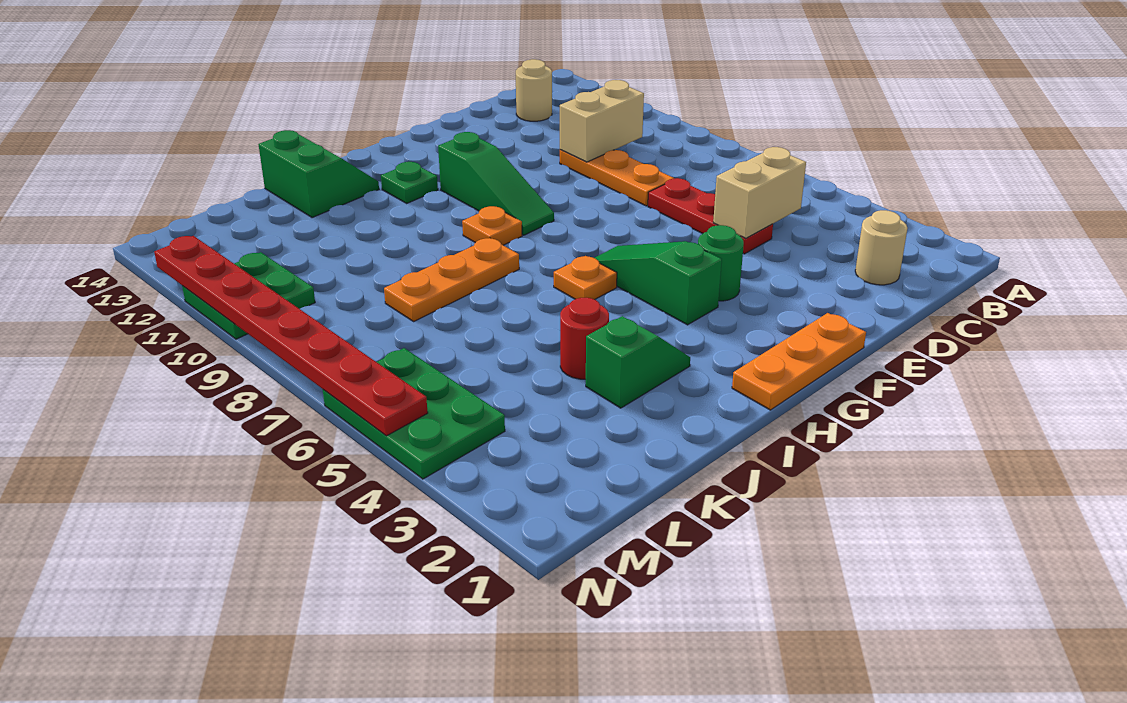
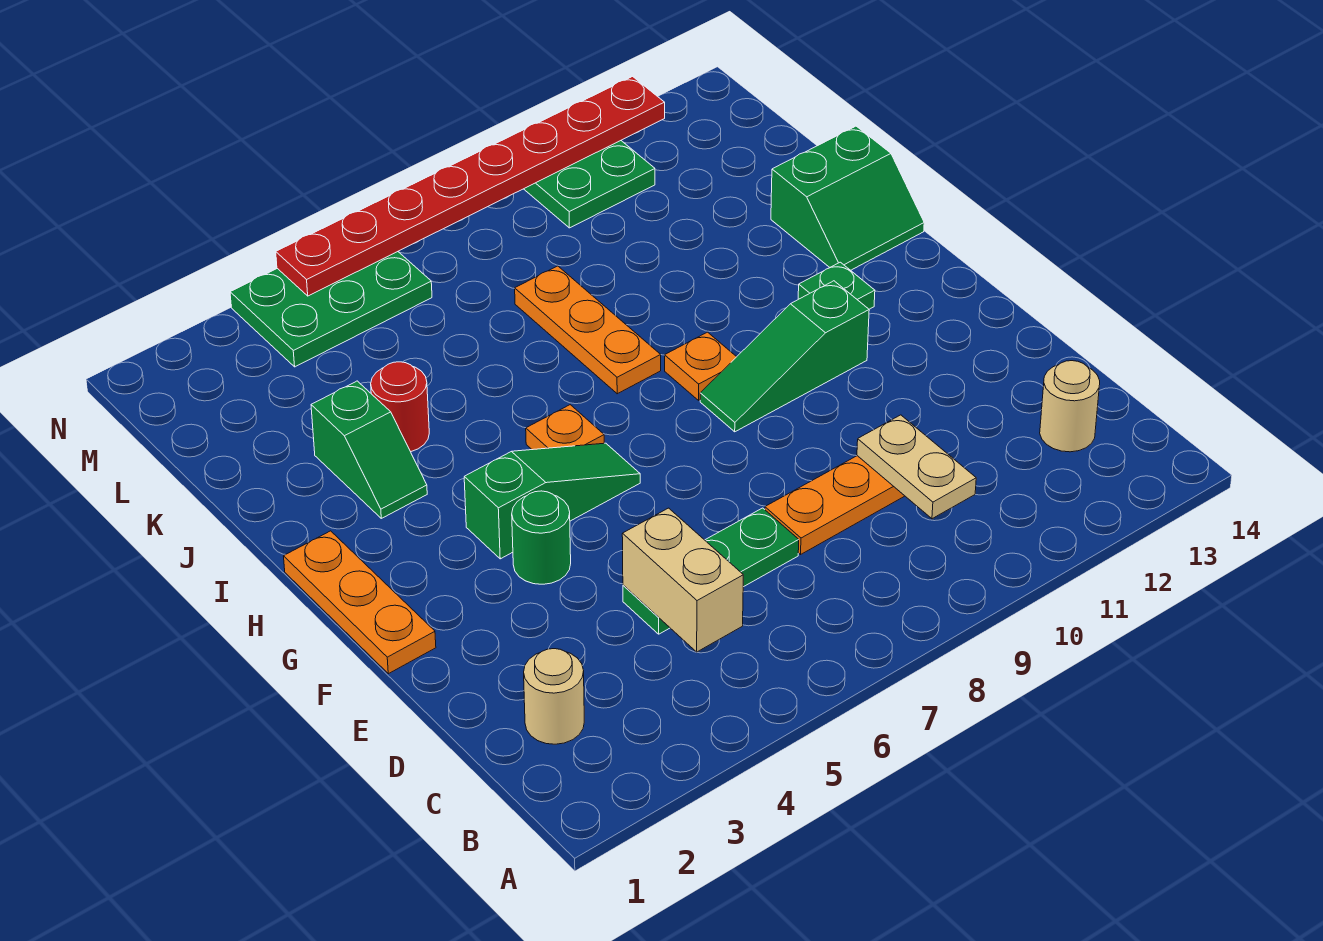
tan brick C10:D10 level 2 -> tan plate C10:D10 level 2
red plate D5:D7 level 1 -> green plate D5:D7 level 1

